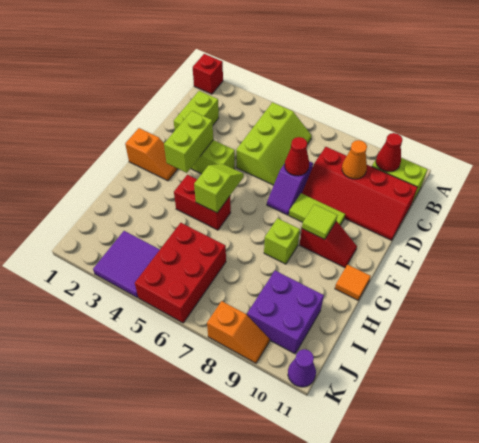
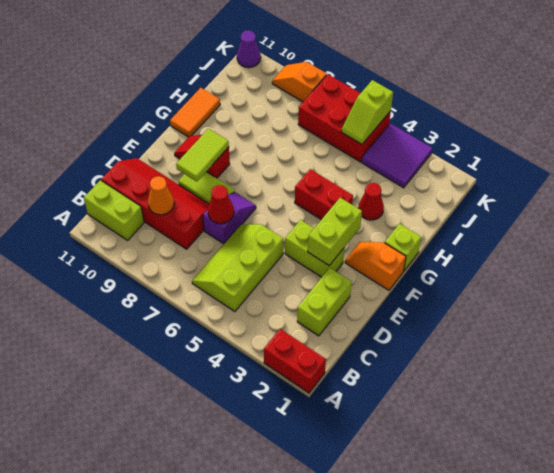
red brick A1 level 1 -> red brick A1:A2 level 1
red cone B10 level 2 -> red cone H3 level 1
lime slope F5:G5 level 2 top G -> lime slope J5:K5 level 2 top K
lime tile F9 level 2 -> lime tile E9:F9 level 2
lime brick G8 level 1 -> lime brick G1 level 1
orange tile G11 level 1 -> orange tile G11:H11 level 1
red brick I5:K6 level 1 -> red brick J5:K7 level 1
purple brick I9:J10 level 1 -> none

